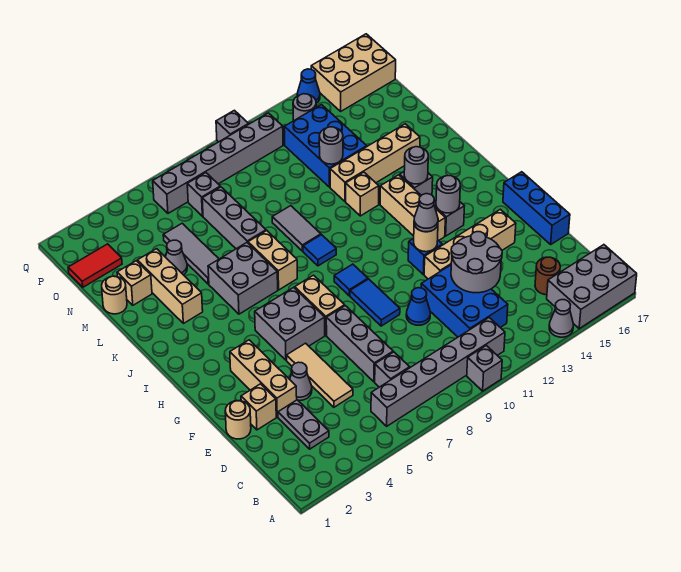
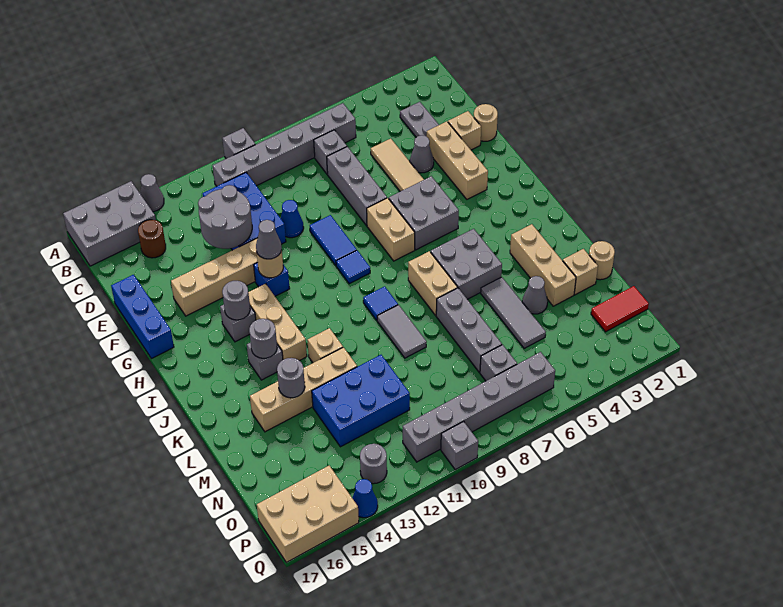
blue brick M12:O13 level 1 -> blue brick M11:N13 level 1
grey round brick M12 level 2 -> grey round brick L14 level 2

